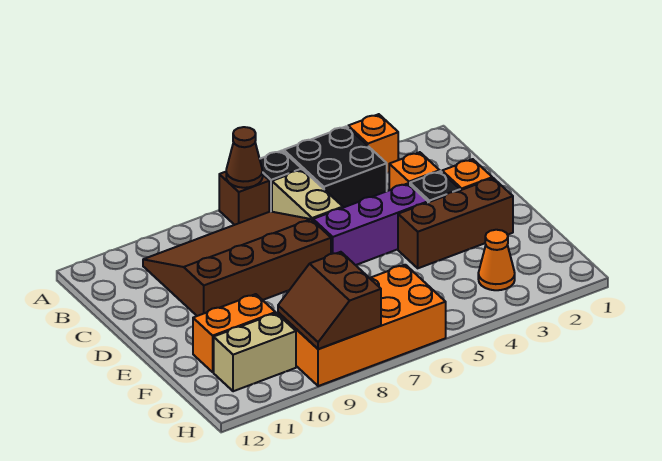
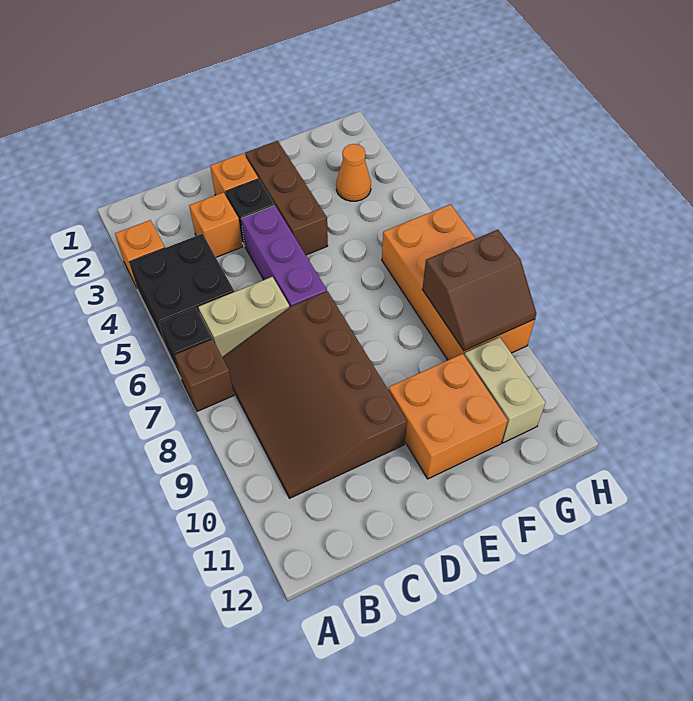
brown cone A7 level 2 -> none
orange brick F10:F11 level 1 -> orange brick E10:F11 level 1

